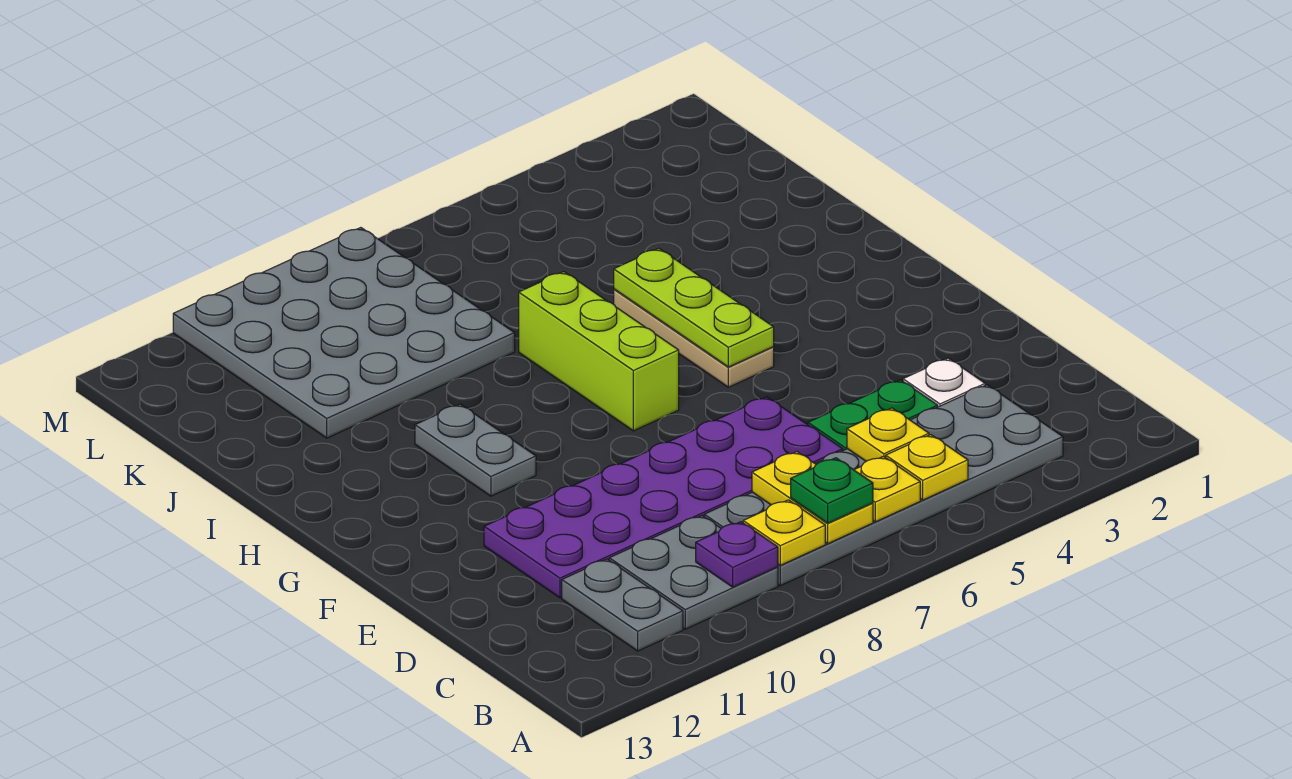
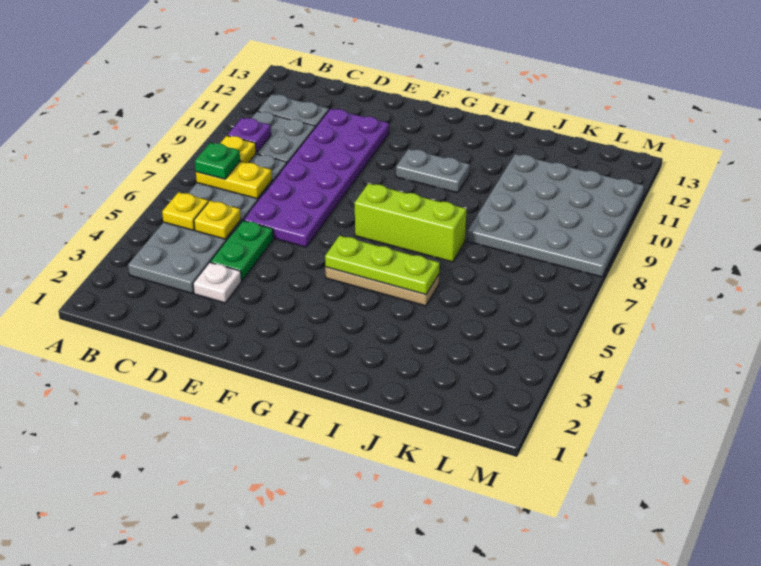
yellow plate B6 level 2 -> none

